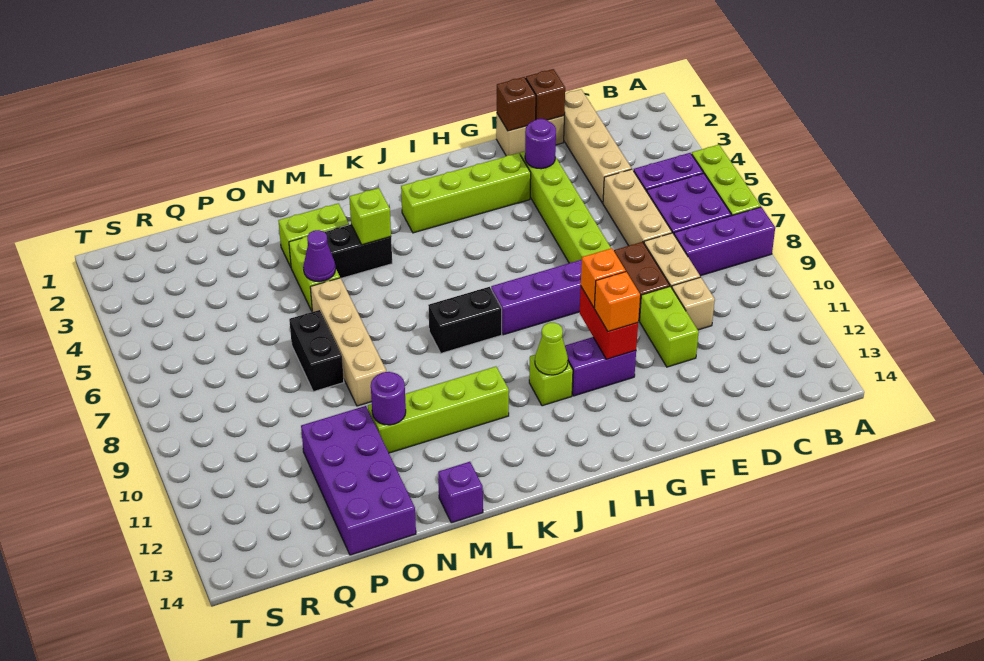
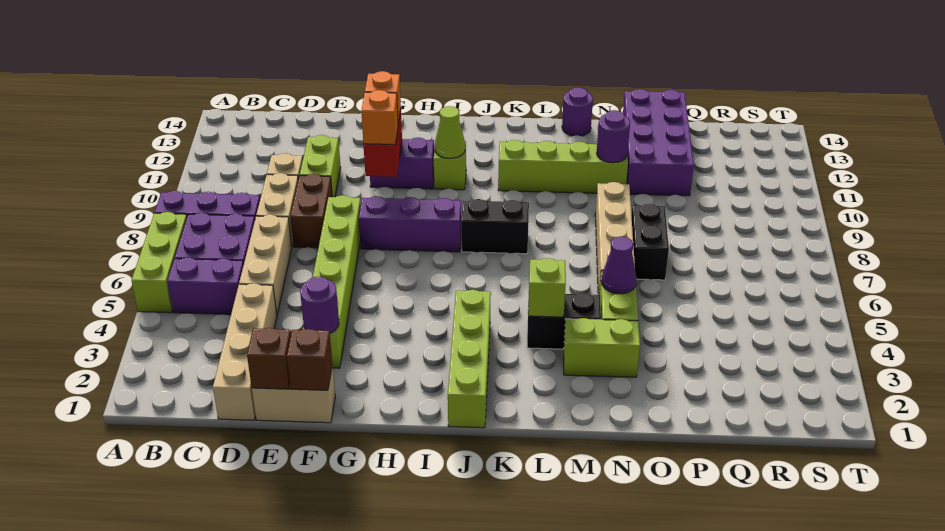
lime brick G3:J3 level 1 -> lime brick J1:J4 level 1
purple brick M14 level 1 -> purple round brick M14 level 1

